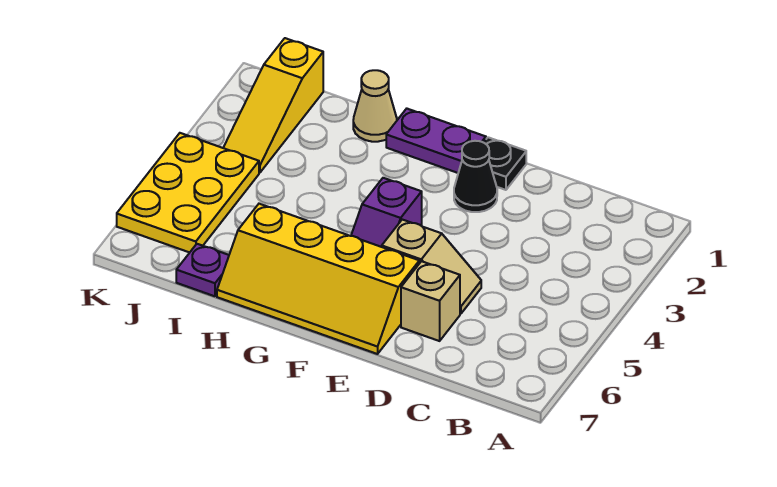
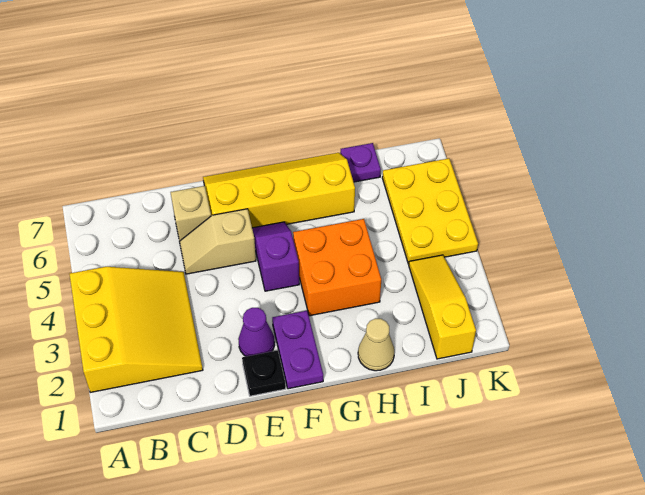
none -> yellow slope A2:C4 level 1 top A
black cone E2 level 1 -> purple cone E2 level 1
purple plate F1:G1 level 1 -> purple plate F1:F2 level 1
none -> orange brick G3:H4 level 1

